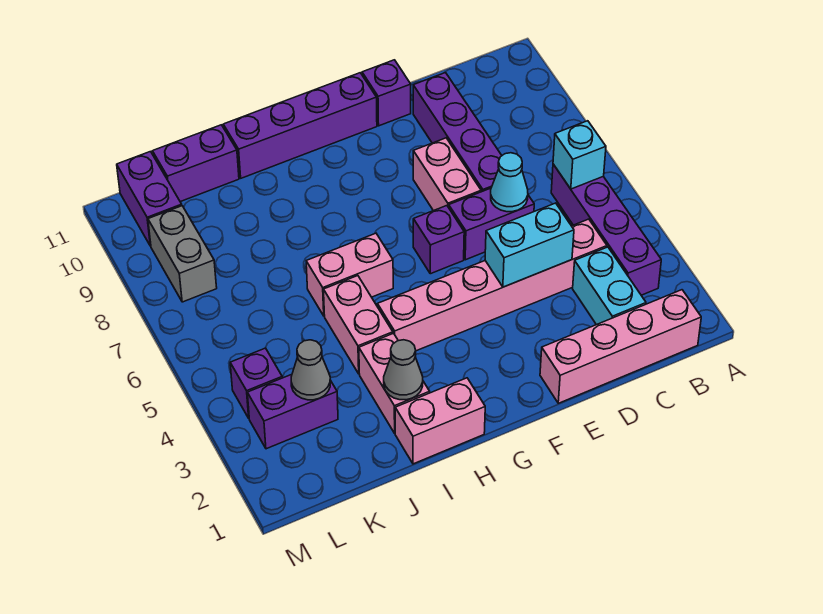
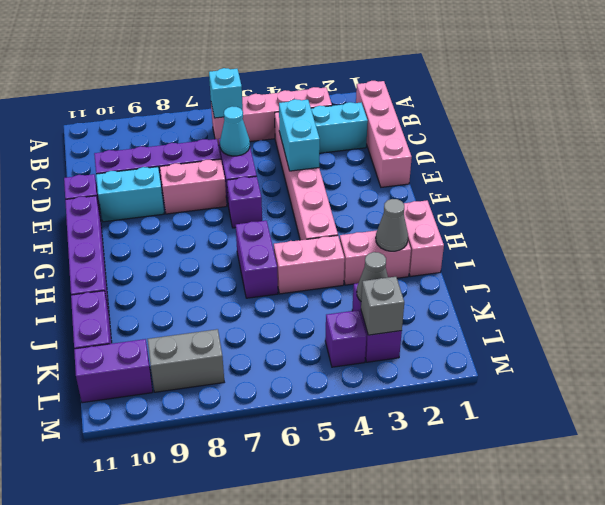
purple brick B3:B6 level 1 -> pink brick B3:B6 level 1
none -> cyan brick E9:E10 level 1
pink brick H6:I6 level 1 -> purple brick H6:I6 level 1
none -> grey brick L3 level 2

